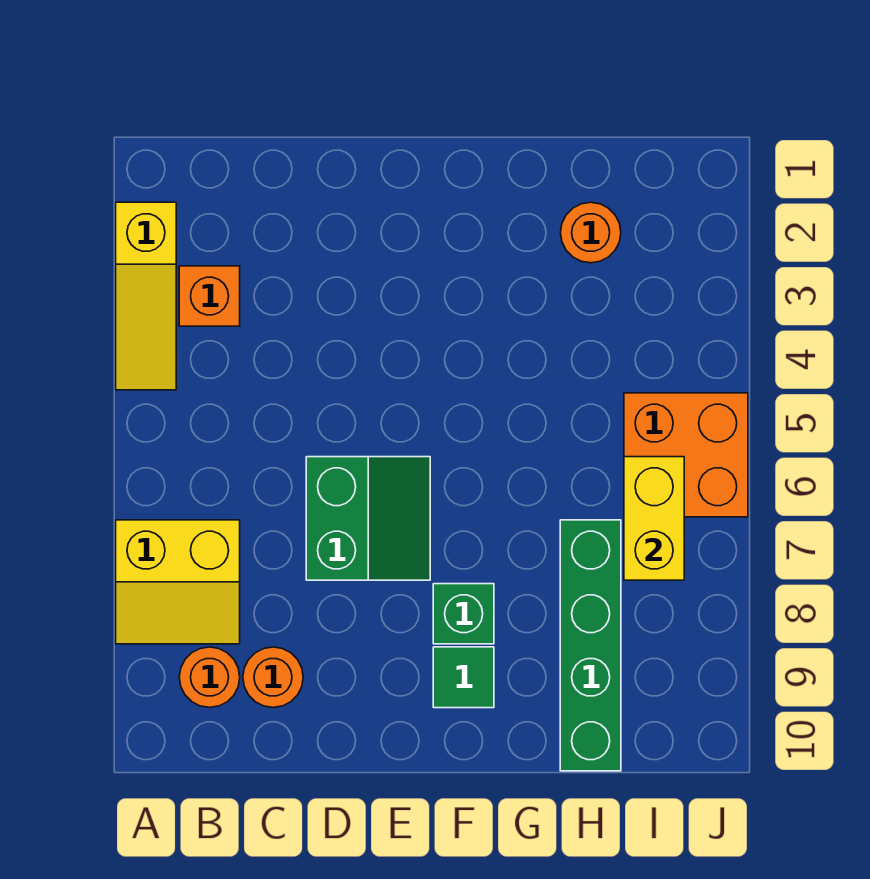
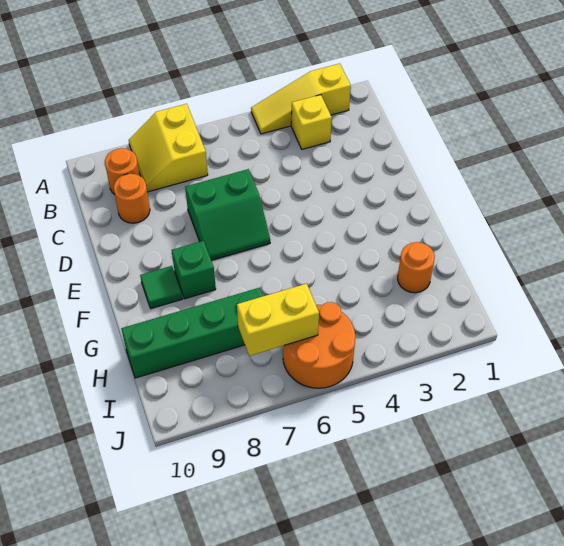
orange brick B3 level 1 -> yellow brick B3 level 1
orange brick I5:J6 level 1 -> orange round brick I5:J6 level 1

